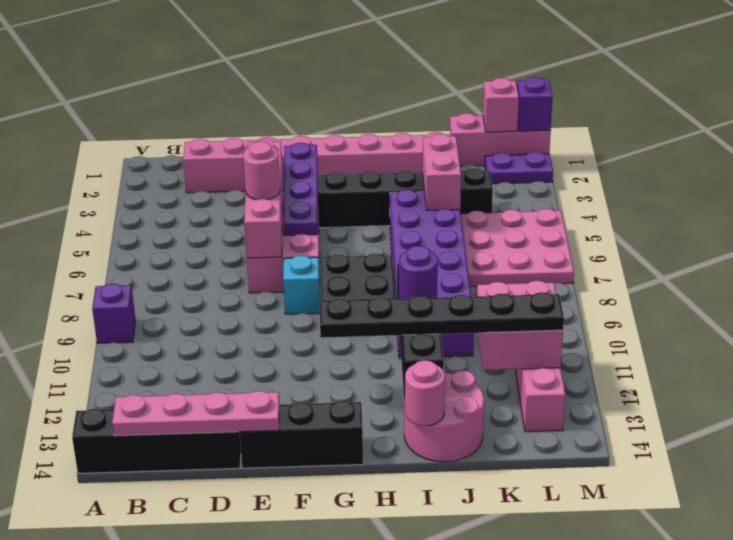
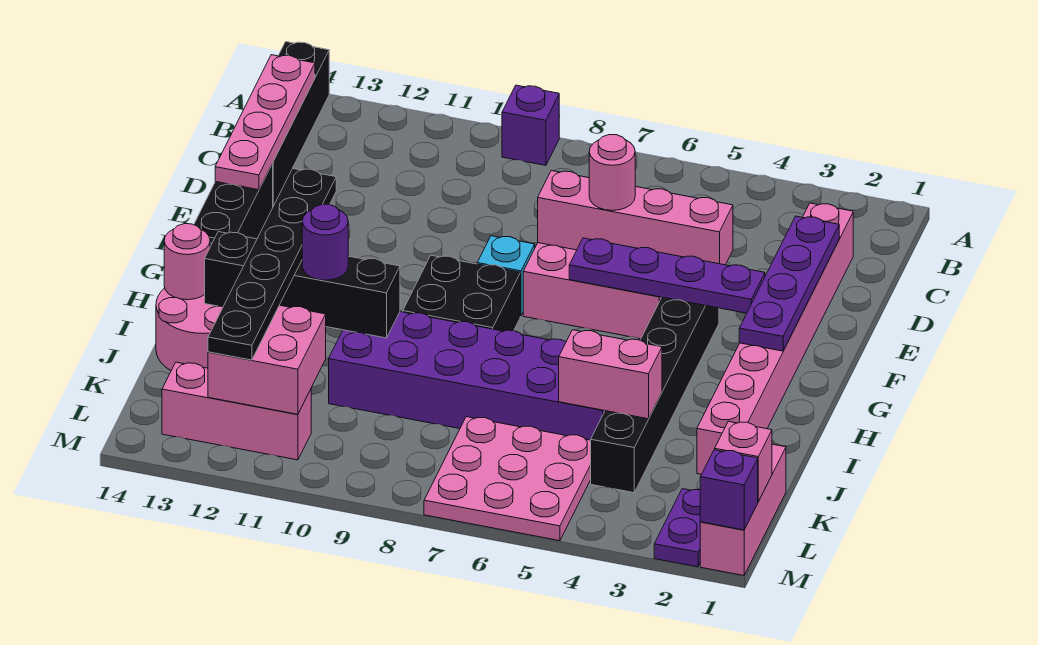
none -> purple plate D2:G2 level 2

